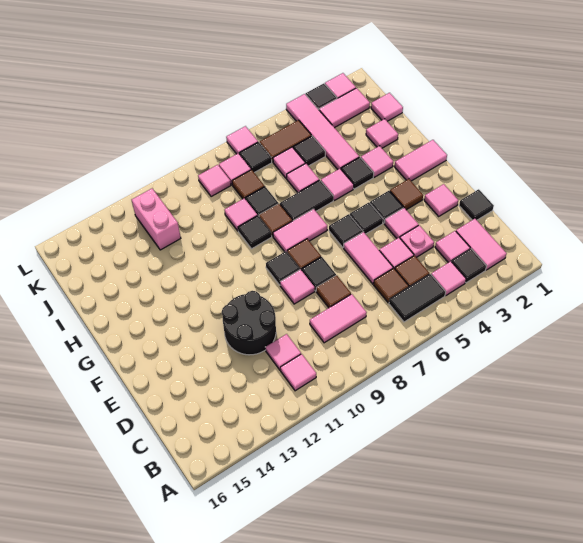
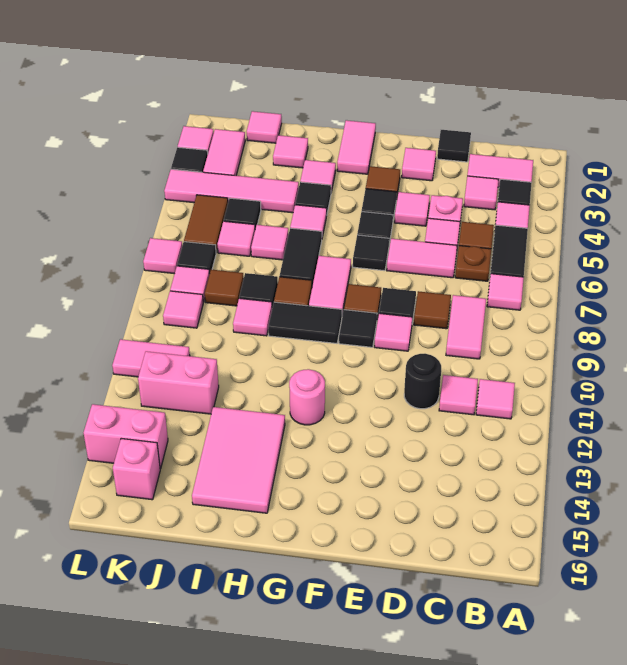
none -> pink tile B7 level 1
brown tile C6 level 1 -> brown plate C6 level 1
black round brick D11:E12 level 1 -> black round brick D11 level 1
none -> pink round brick G12 level 1
black tile H9 level 1 -> black tile G9:H9 level 1
none -> pink tile H13:I15 level 1
none -> pink tile K11:L11 level 1
none -> pink brick K14:L14 level 1
none -> pink brick K15 level 1

